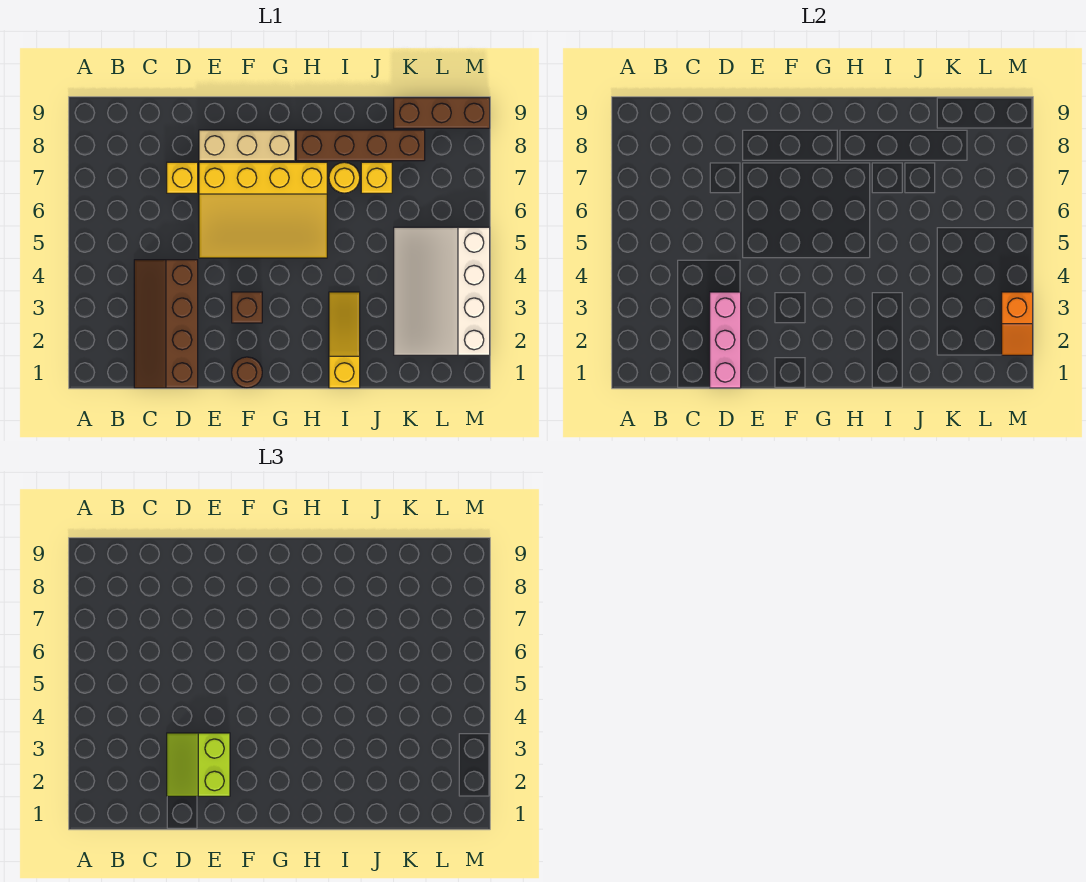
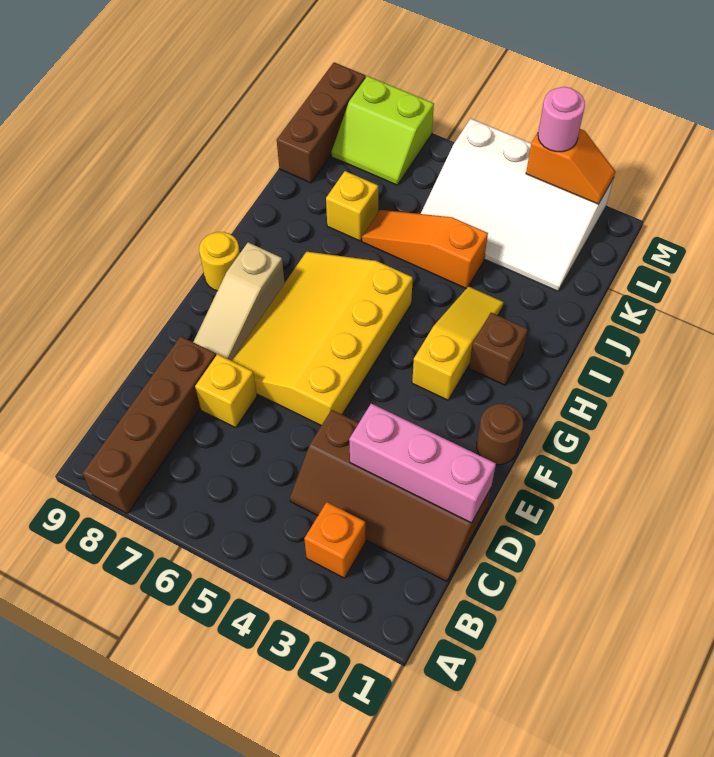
none -> orange brick B3 level 1
lime slope D2:E3 level 3 top E -> lime slope L7:M8 level 1 top M
yellow slope E5:H7 level 1 top 7 -> yellow slope E5:H7 level 1 top 5
tan brick E8:G8 level 1 -> tan slope E8:G8 level 1 top G
brown brick F3 level 1 -> brown brick H2 level 1
brown brick H8:K8 level 1 -> brown brick A8:D8 level 1
yellow slope I1:I3 level 1 top 1 -> yellow slope G3:I3 level 1 top G
yellow round brick I7 level 1 -> yellow round brick G9 level 1
none -> orange slope J4:J6 level 1 top 4
none -> pink round brick M3 level 3

